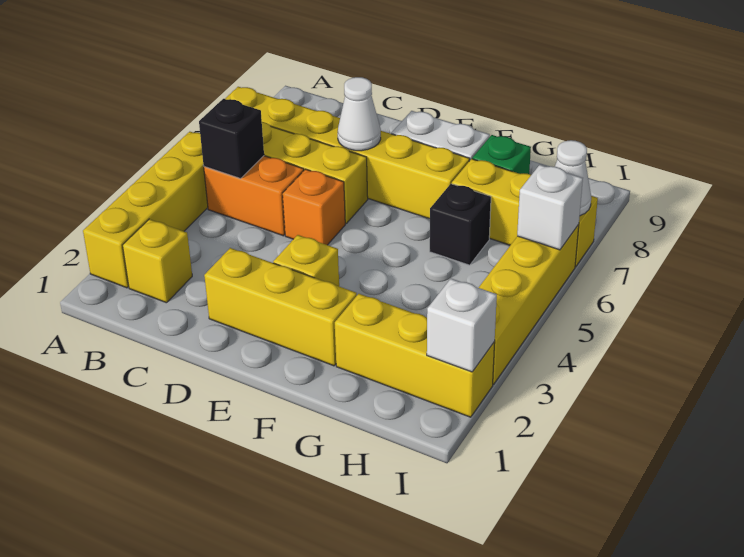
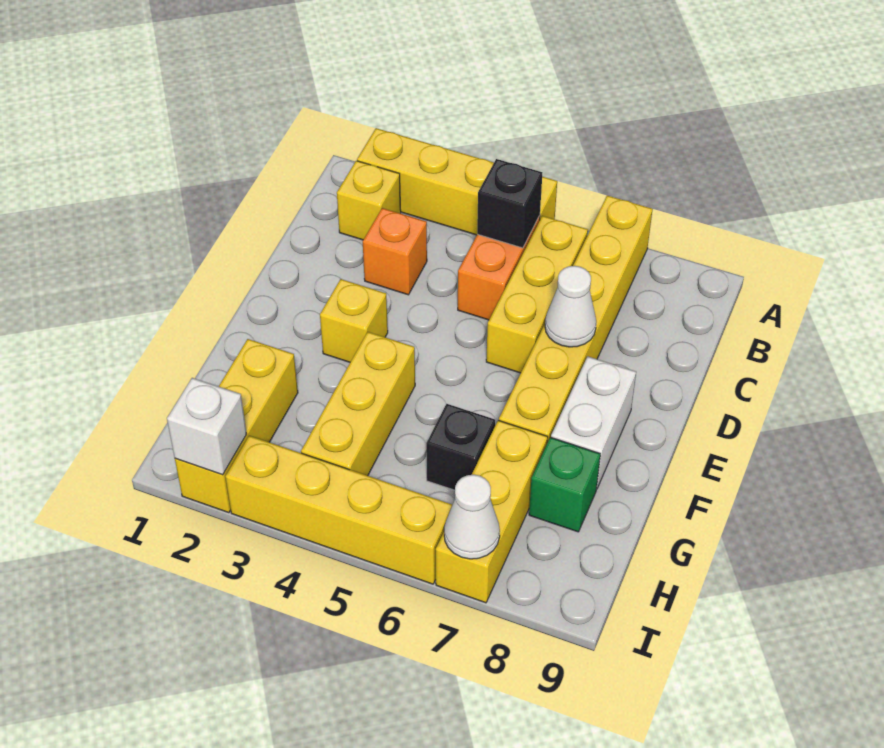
yellow brick D2:F2 level 1 -> yellow brick F4:H4 level 1
orange brick D5 level 1 -> orange brick C3 level 1
white brick I6 level 2 -> none

